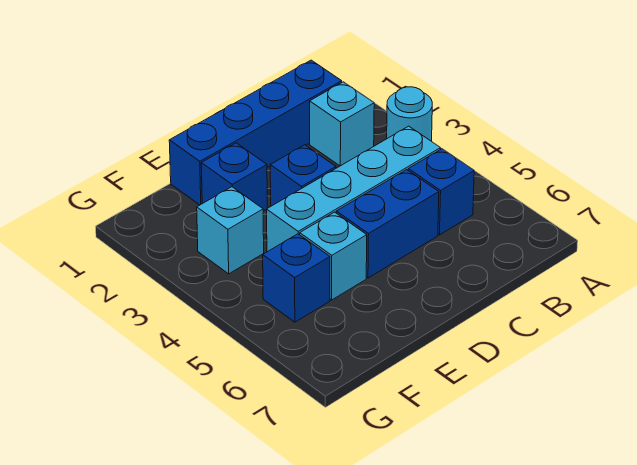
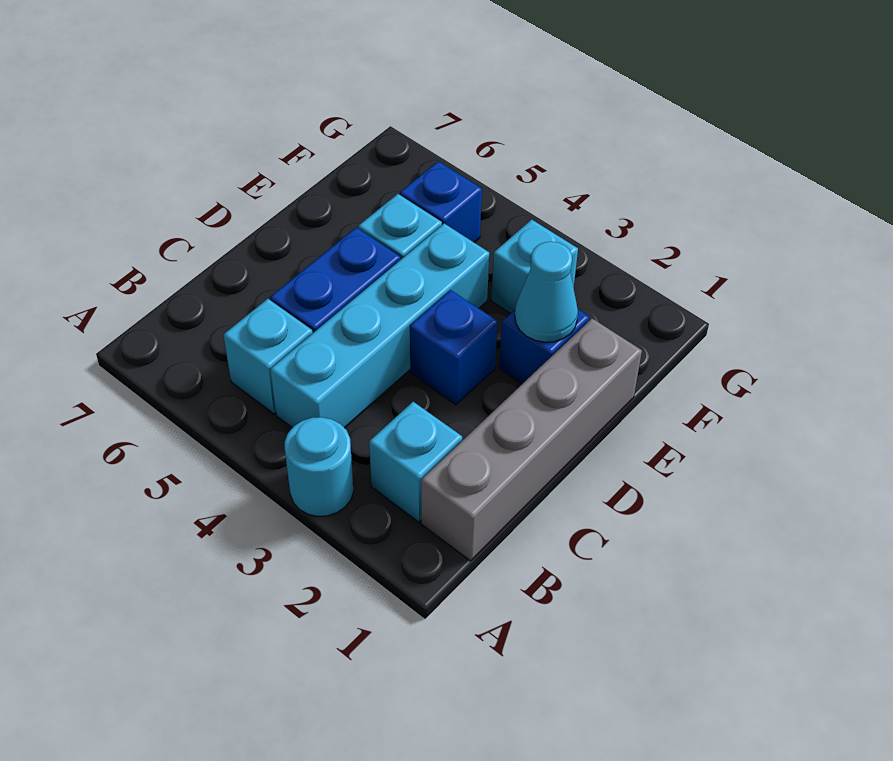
blue brick B1:E1 level 1 -> grey brick B1:E1 level 1
blue brick B5 level 1 -> cyan brick B5 level 1
none -> cyan cone E2 level 2

